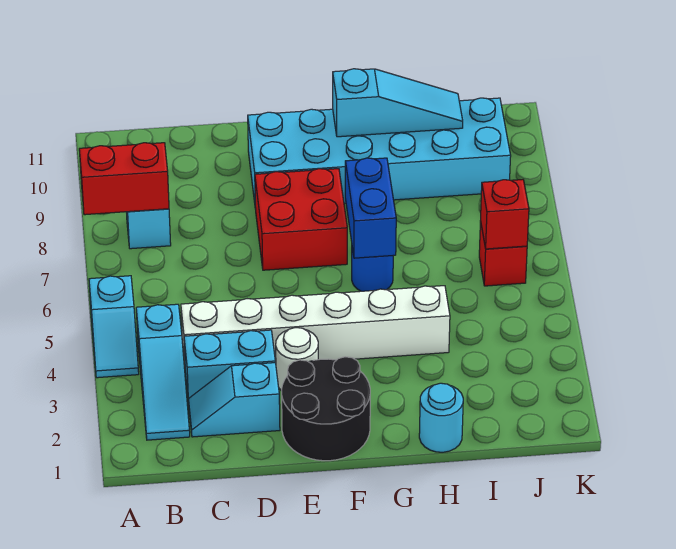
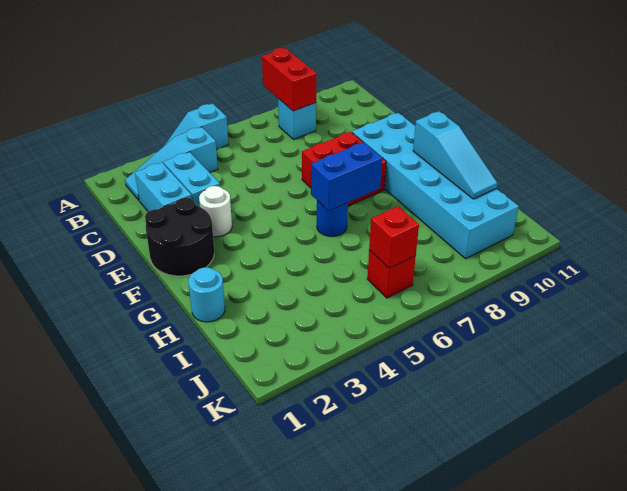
cyan slope C2:D2 level 1 top D -> cyan brick C2:D2 level 1
white brick C4:H4 level 1 -> none

